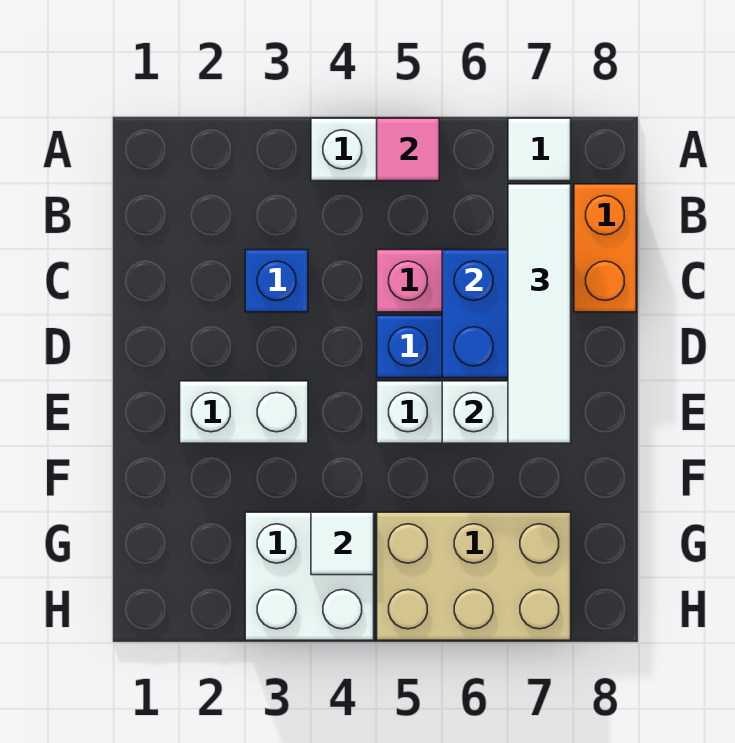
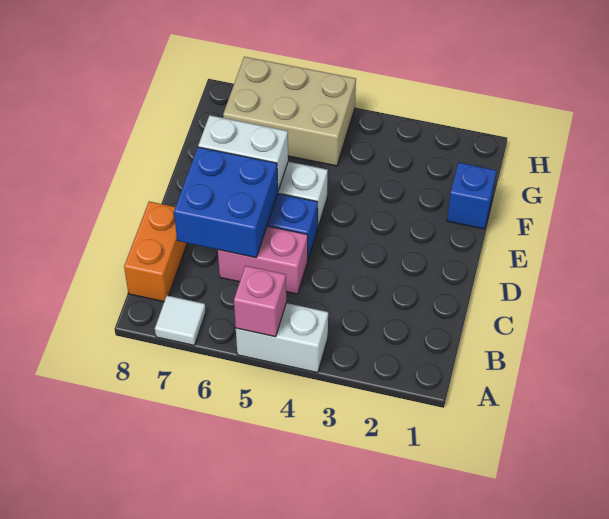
pink tile A5 level 2 -> pink brick A5 level 2
white tile B7:E7 level 3 -> none
blue brick C3 level 1 -> blue brick F1 level 1
white brick E2:E3 level 1 -> none
white brick G3:H4 level 1 -> none
white tile G4 level 2 -> none

